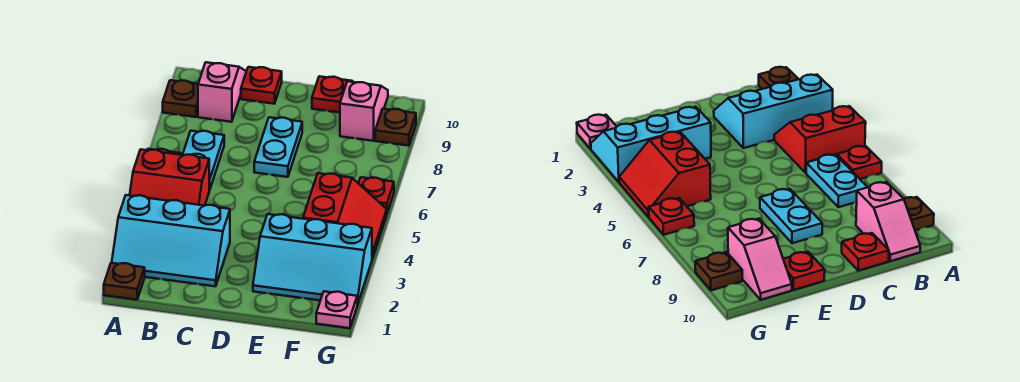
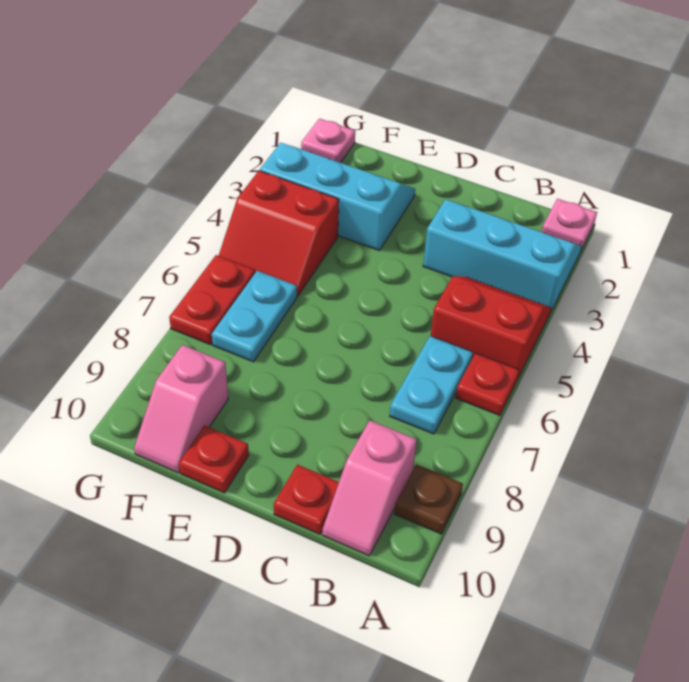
brown plate A1 level 1 -> pink plate A1 level 1
cyan plate D7:D8 level 1 -> cyan plate F6:F7 level 1
red slope F4:G5 level 1 top F -> red slope F4:G5 level 1 top 4
red plate G6 level 1 -> red plate G6:G7 level 1
brown plate G9 level 1 -> none

